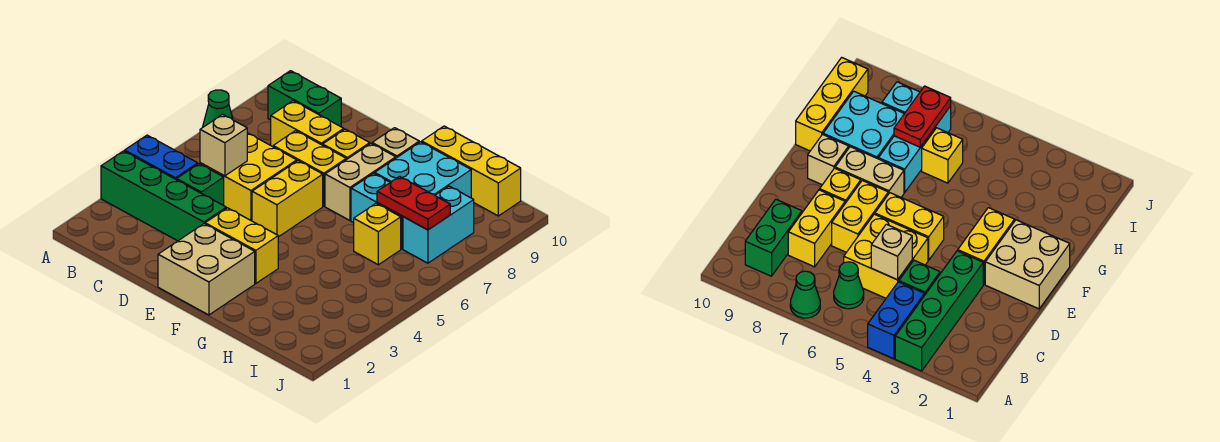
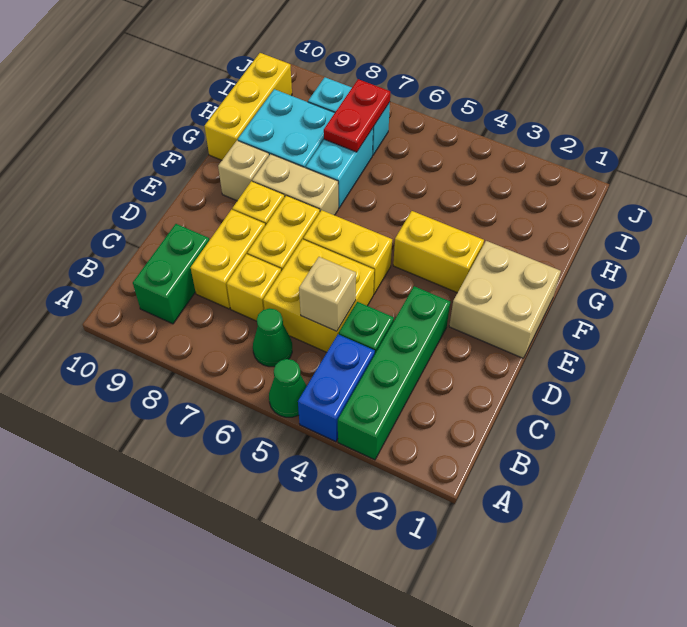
green cone A7 level 1 -> green cone A5 level 1
yellow brick E3:F3 level 1 -> yellow brick F3:F4 level 1
yellow brick H6 level 1 -> yellow brick C7 level 1

